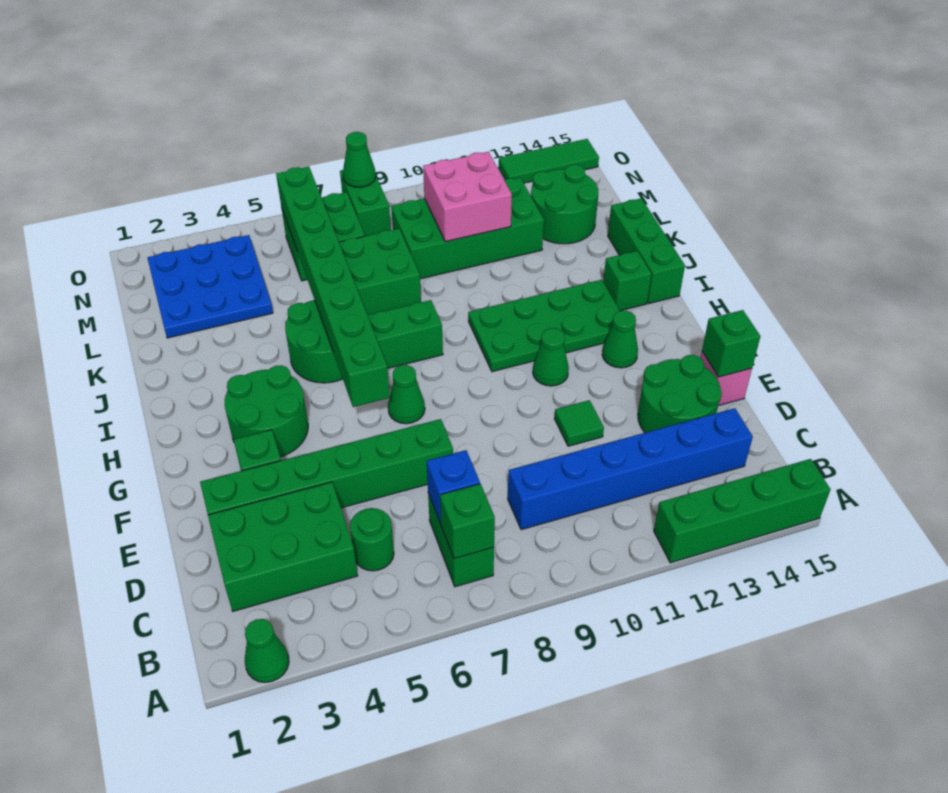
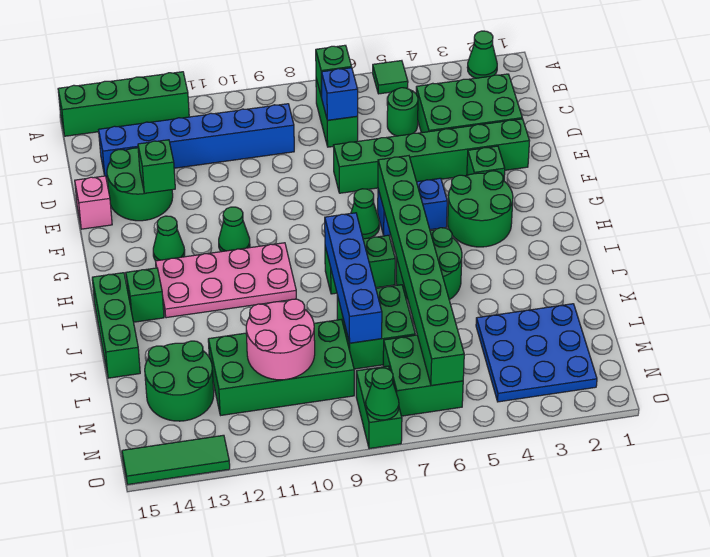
green tile E11 level 1 -> green tile A5 level 1
green brick E15 level 2 -> green brick E13 level 2
none -> blue brick G5:G6 level 1
green plate H10:I13 level 1 -> pink plate H10:I13 level 1
none -> blue brick I8:L8 level 2
pink brick L10:M11 level 2 -> pink round brick L10:M11 level 2

